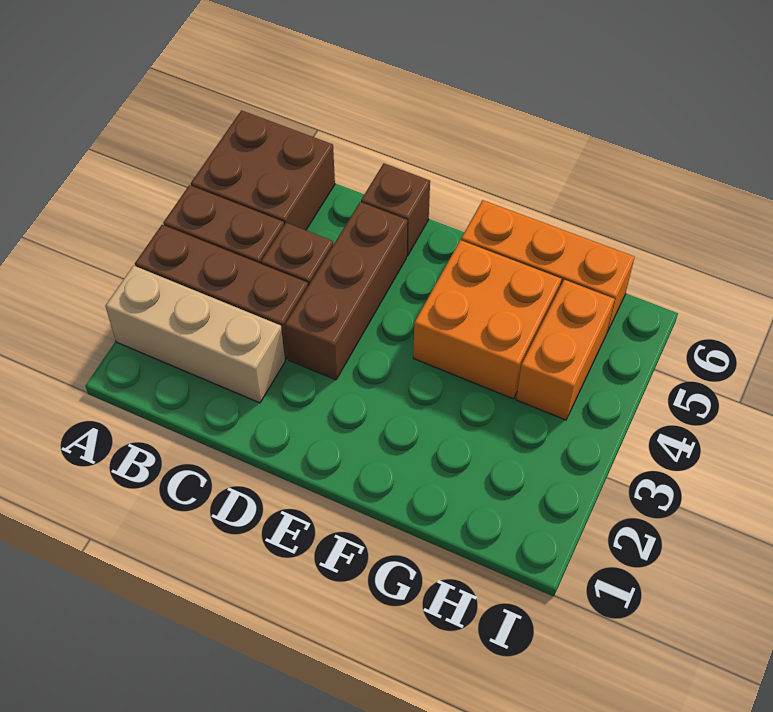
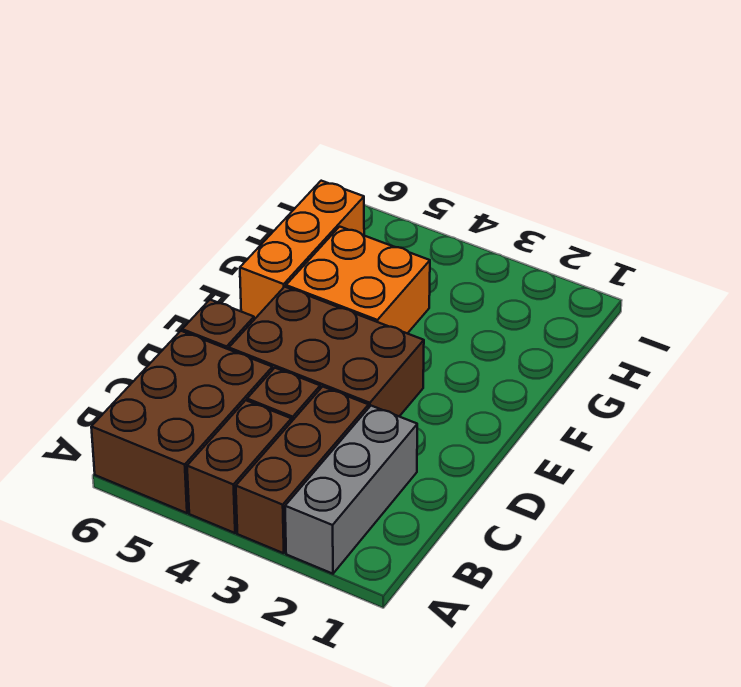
tan brick A2:C2 level 1 -> grey brick A2:C2 level 1
brown brick A5:B6 level 1 -> brown brick A5:C6 level 1
brown brick D3:D5 level 1 -> brown brick D3:E5 level 1
orange brick H4:H5 level 1 -> none

